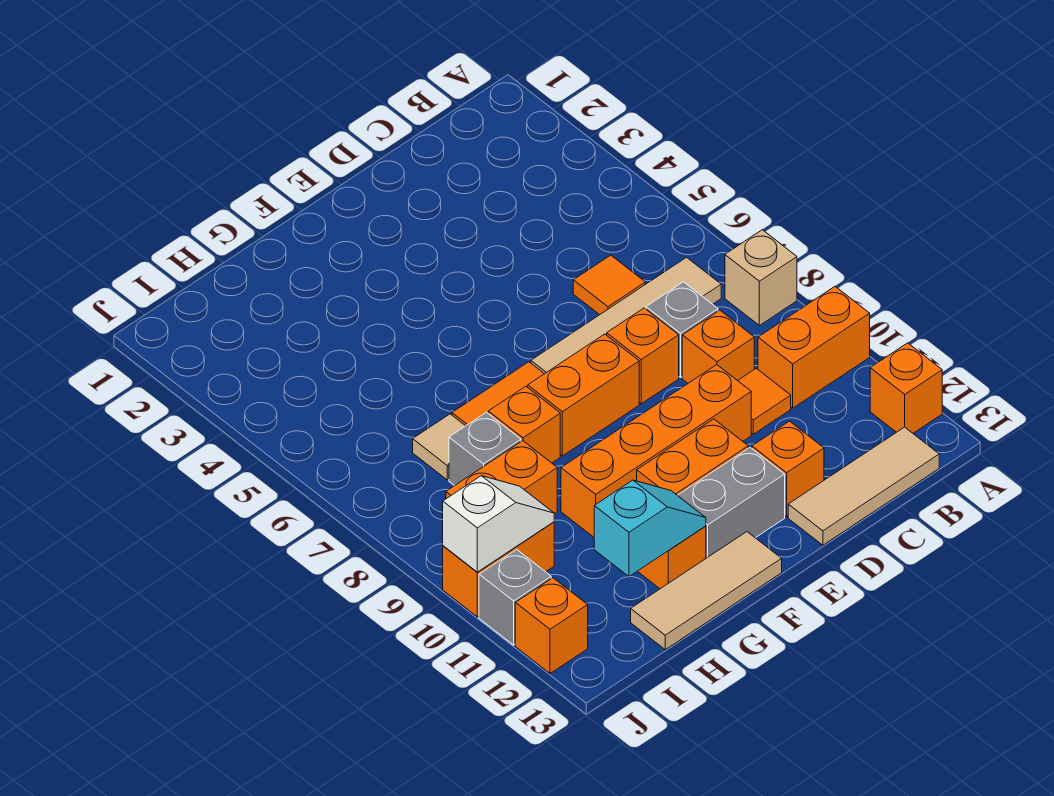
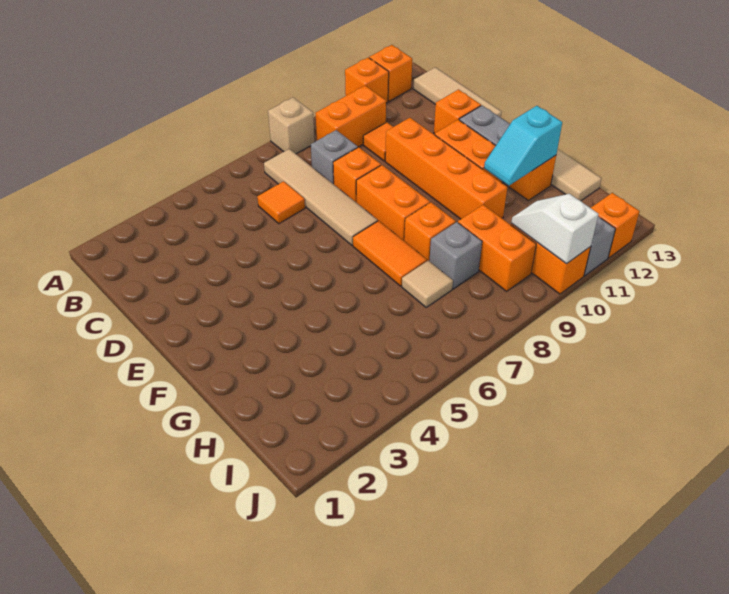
orange brick A10:B10 level 1 -> orange brick B9:B10 level 1
orange brick C9 level 1 -> orange brick A11 level 1
cyan slope G12:H12 level 2 top H -> cyan slope G11:G12 level 2 top 12

